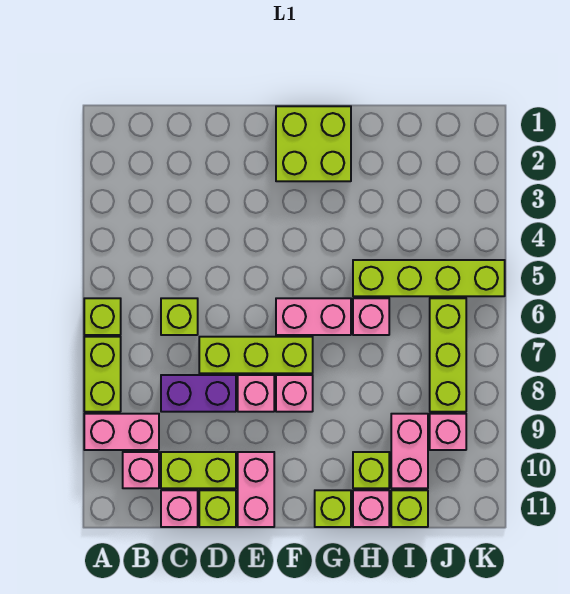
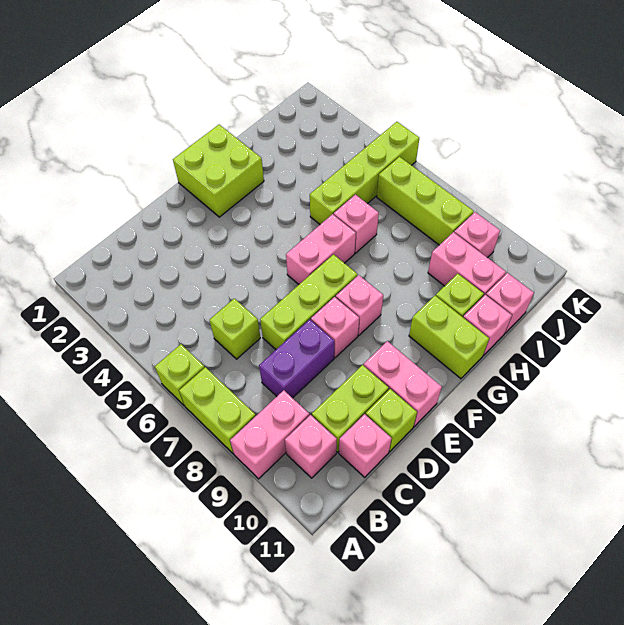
lime brick G11 level 1 -> lime brick G10:G11 level 1
lime brick I11 level 1 -> pink brick I11 level 1

